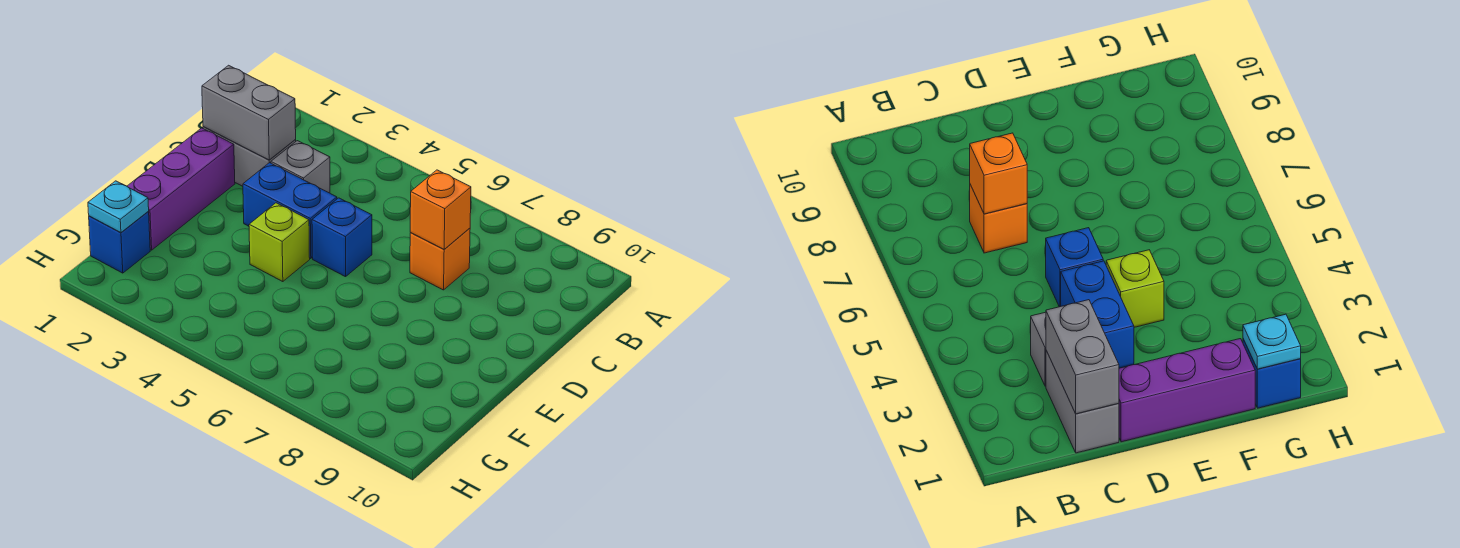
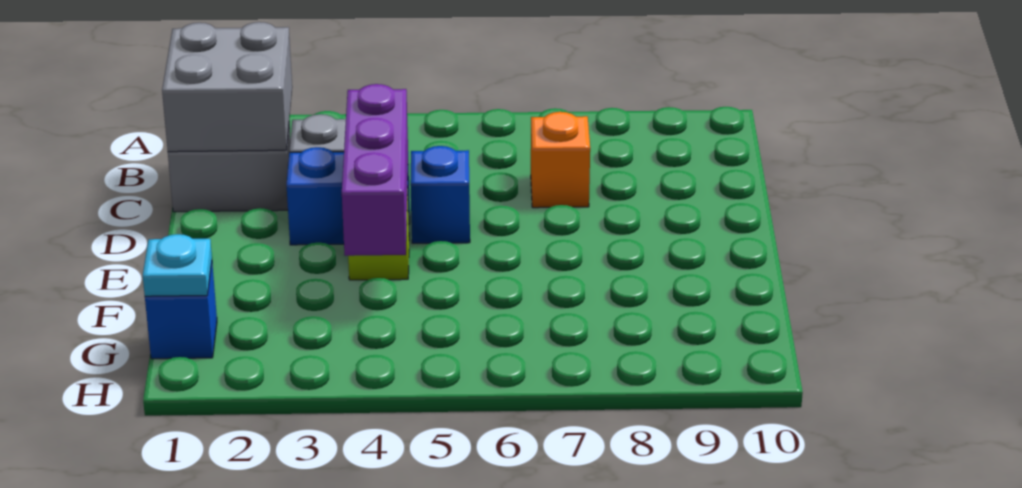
grey brick C1:C2 level 2 -> grey brick B1:C2 level 2
orange brick C7 level 2 -> none
purple brick D1:F1 level 1 -> purple brick D4:F4 level 2

